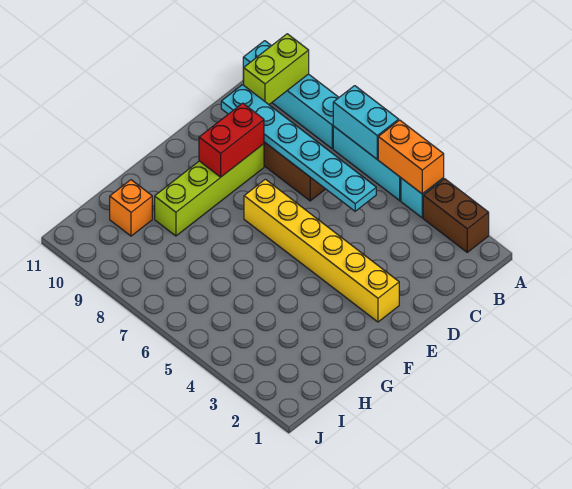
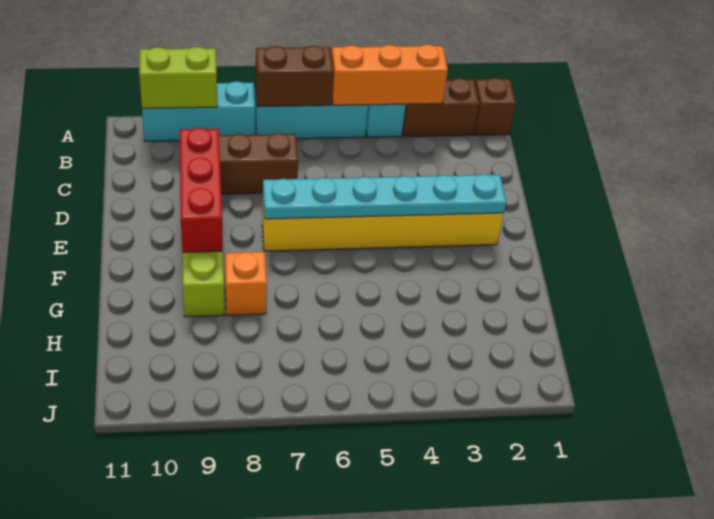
none -> brown brick A1 level 1
orange brick A4:A5 level 2 -> orange brick A3:A5 level 2
cyan brick A6:A7 level 2 -> brown brick A6:A7 level 2
cyan brick A8:A11 level 1 -> cyan brick A8:A10 level 1
lime brick A10:B10 level 2 -> lime brick A9:A10 level 2
cyan plate C5:C10 level 2 -> cyan plate E2:E7 level 2
red brick D9:E9 level 2 -> red brick D9:F9 level 2
orange brick H10 level 1 -> orange brick G8 level 1

